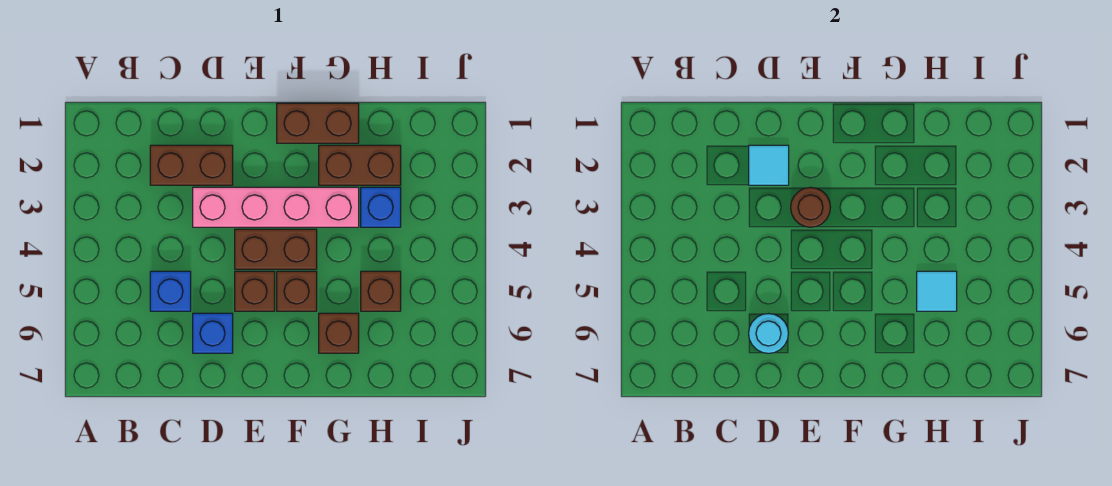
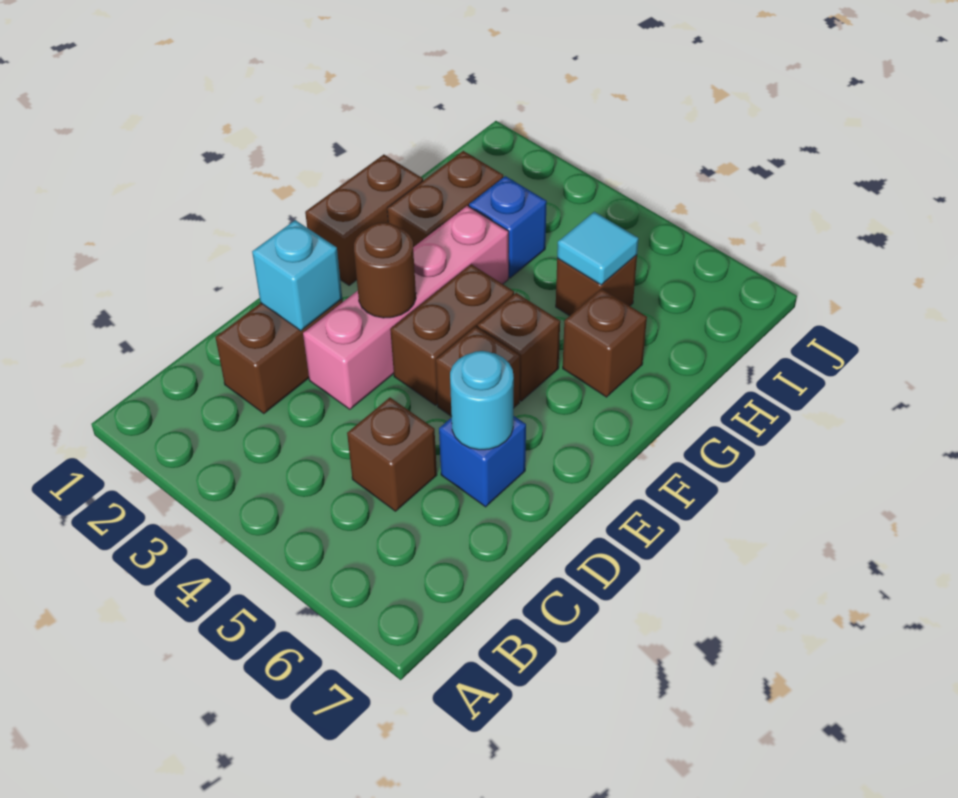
blue brick C5 level 1 -> brown brick C5 level 1
cyan tile D2 level 2 -> cyan brick D2 level 2

